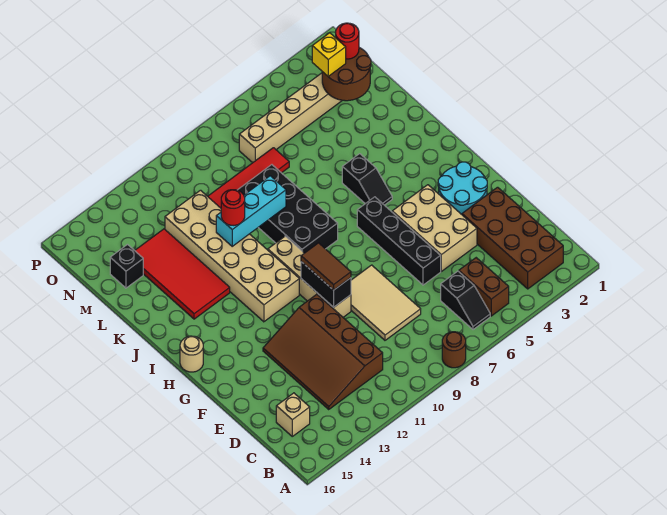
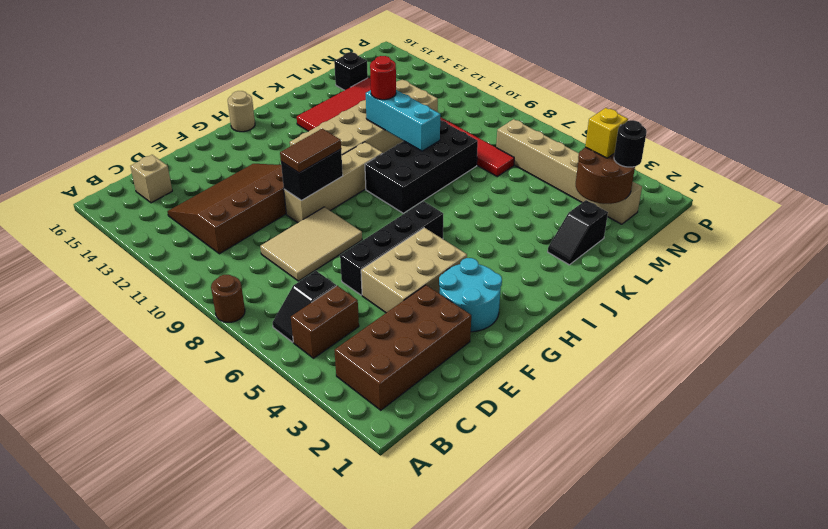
black slope I5:J5 level 1 top J -> black slope K2:L2 level 1 top L
red round brick N2 level 3 -> black round brick N2 level 3

